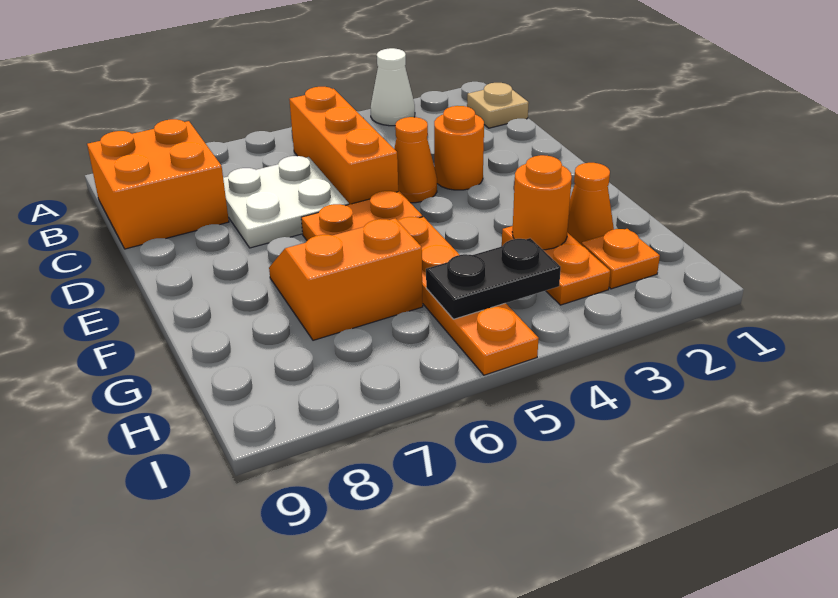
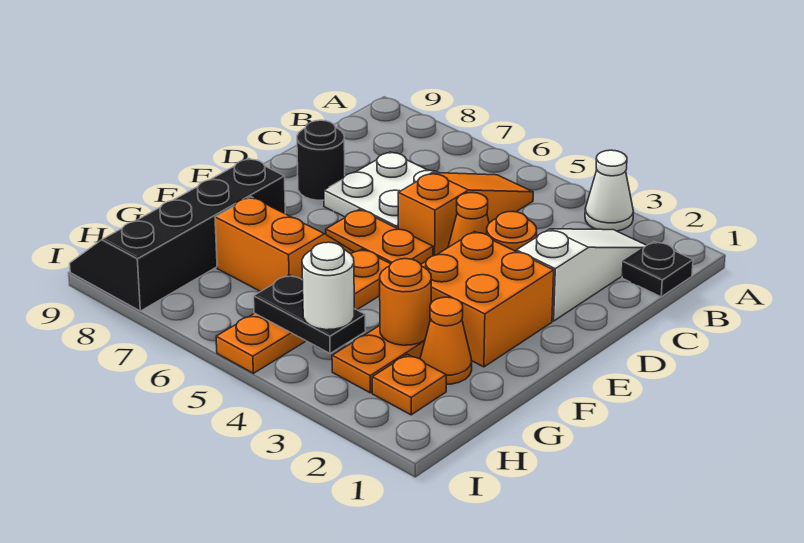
tan plate B1 level 1 -> black plate B1 level 1
none -> white slope B2:D2 level 1 top D
orange brick B5:D5 level 1 -> orange slope B5:D5 level 1 top D
orange brick B8:C9 level 1 -> orange brick E2:F3 level 1
none -> black round brick D8 level 1
none -> black slope F8:I9 level 1 top 8
none -> white round brick H4 level 3

